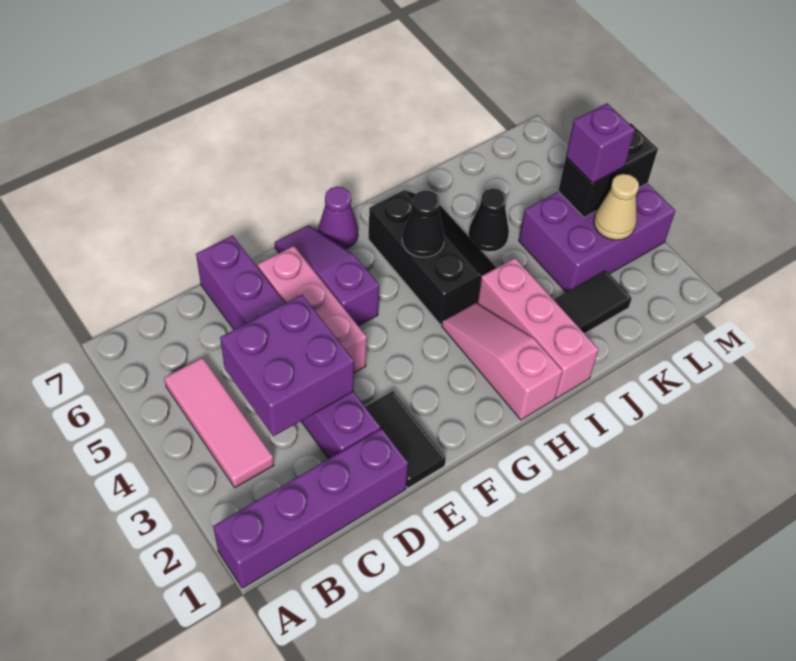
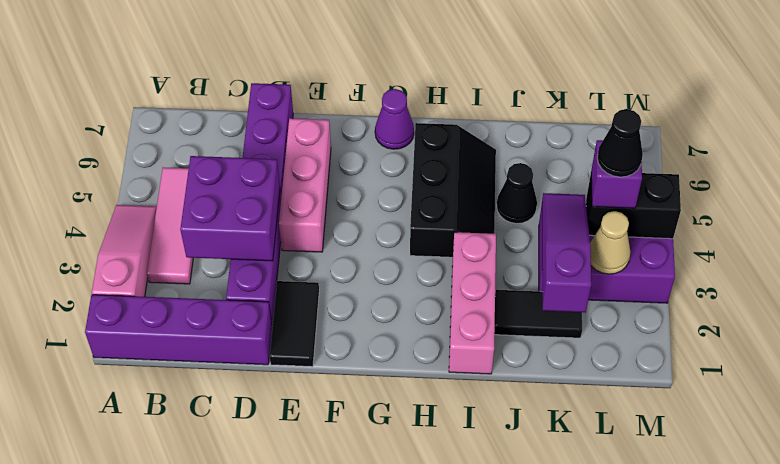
purple slope F5:F7 level 1 top 5 -> purple slope K2:K4 level 2 top 2
pink slope H1:H3 level 1 top 1 -> pink slope A2:A4 level 1 top 2
black cone H5 level 2 -> black cone L4 level 4

